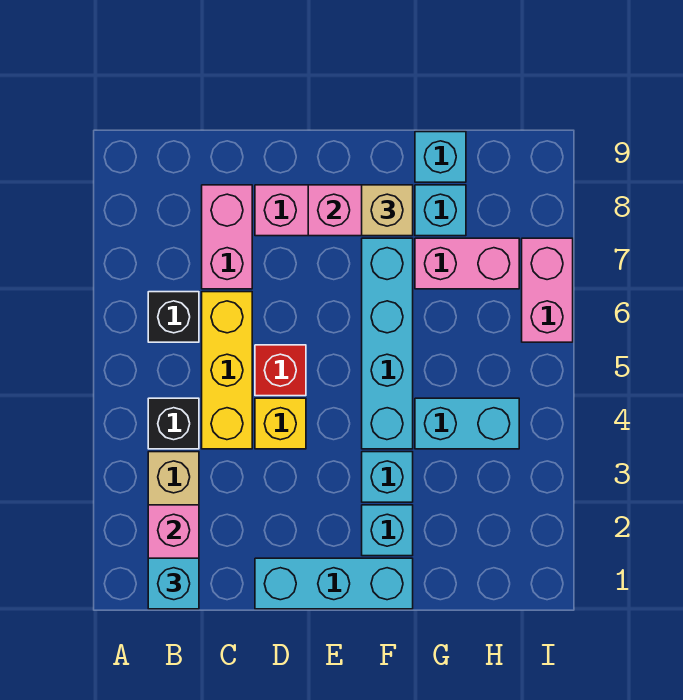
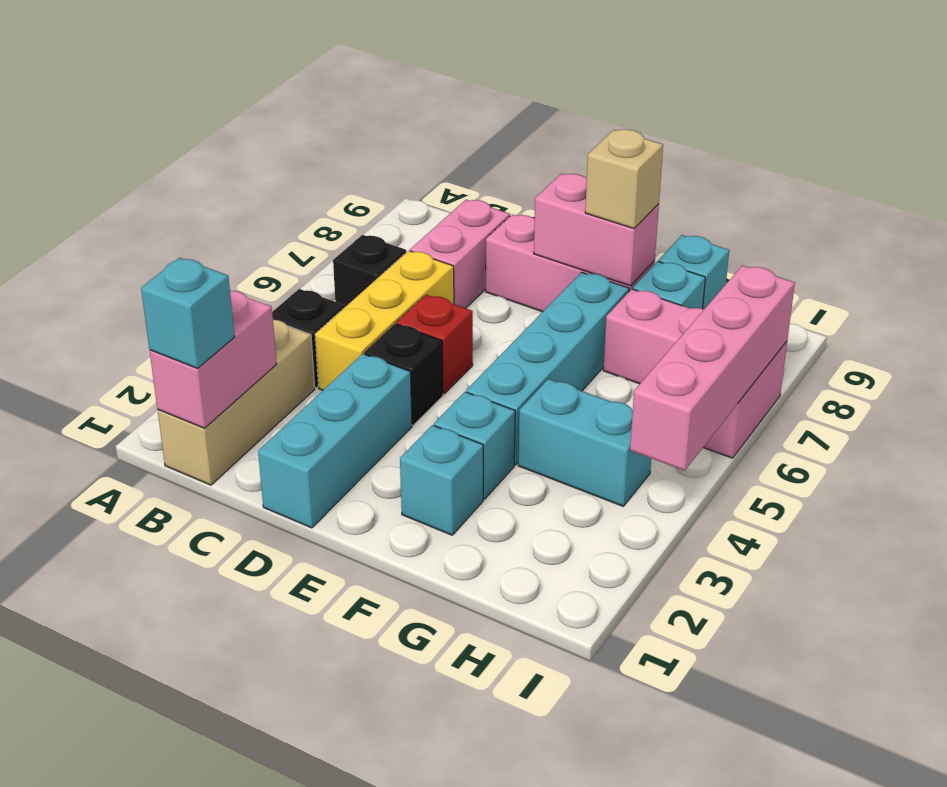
cyan brick D1:F1 level 1 -> cyan brick D1:D3 level 1
yellow brick D4 level 1 -> black brick D4 level 1
none -> pink brick I4:I7 level 2

